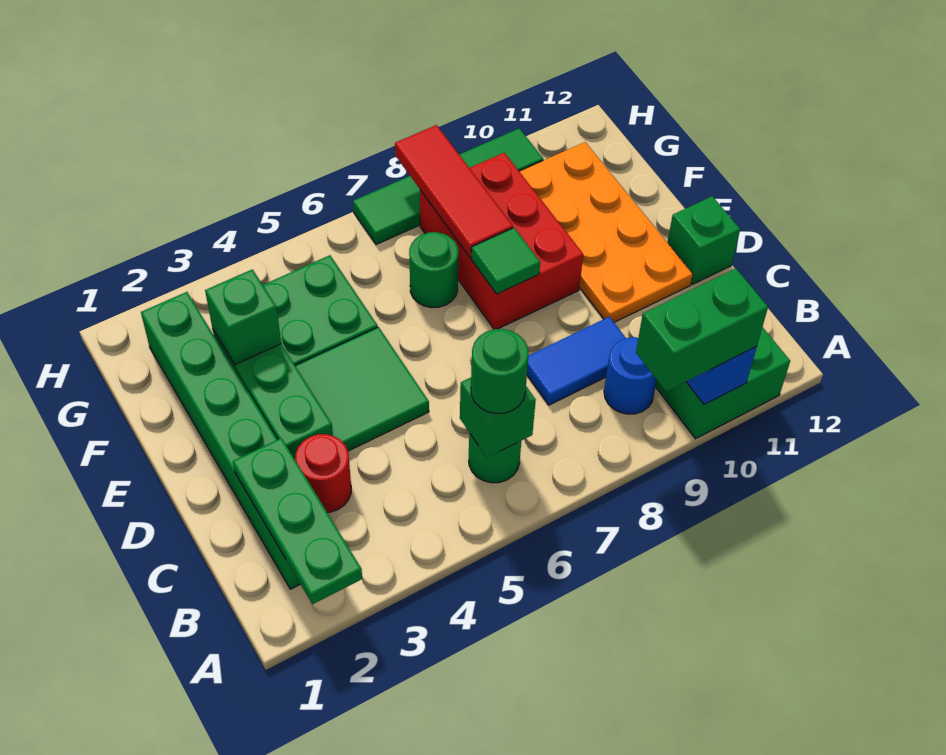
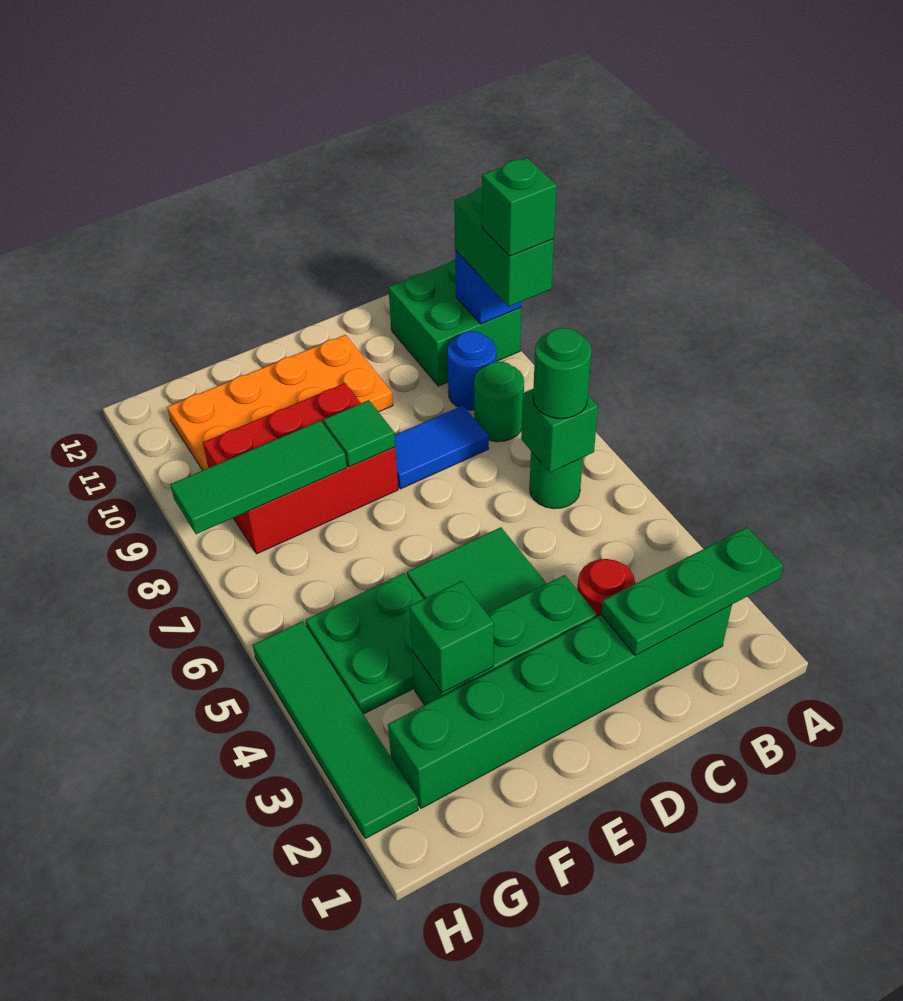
blue tile C8:C9 level 1 -> blue tile C8:D8 level 1
green brick D12 level 1 -> green brick A9 level 4
green round brick F7 level 1 -> green round brick B8 level 1
red tile F8:H8 level 2 -> green tile F8:H8 level 2
green tile H7:H10 level 1 -> green tile H2:H5 level 1

